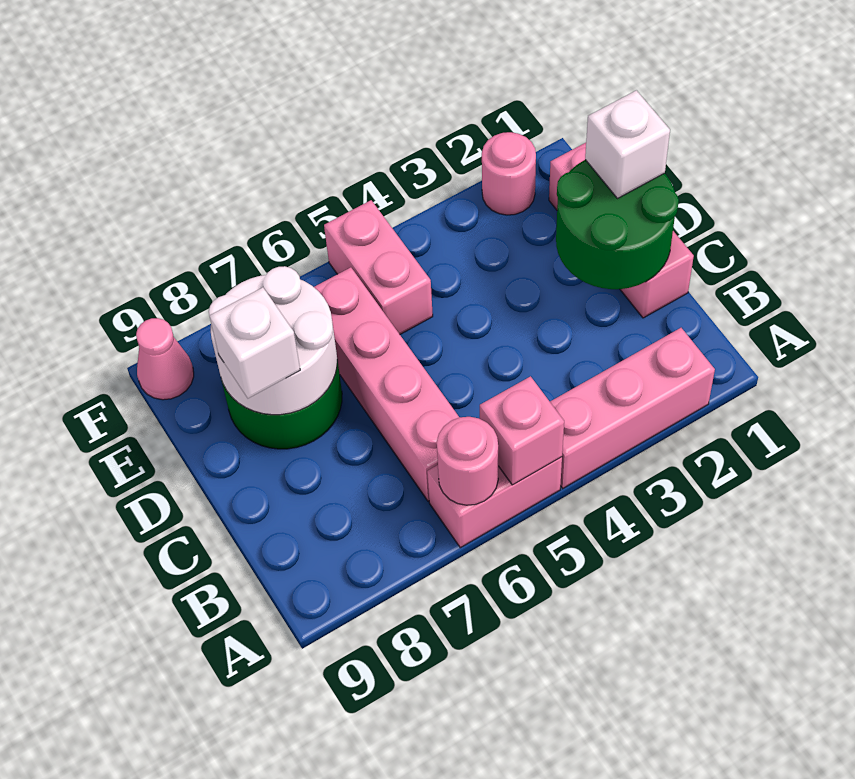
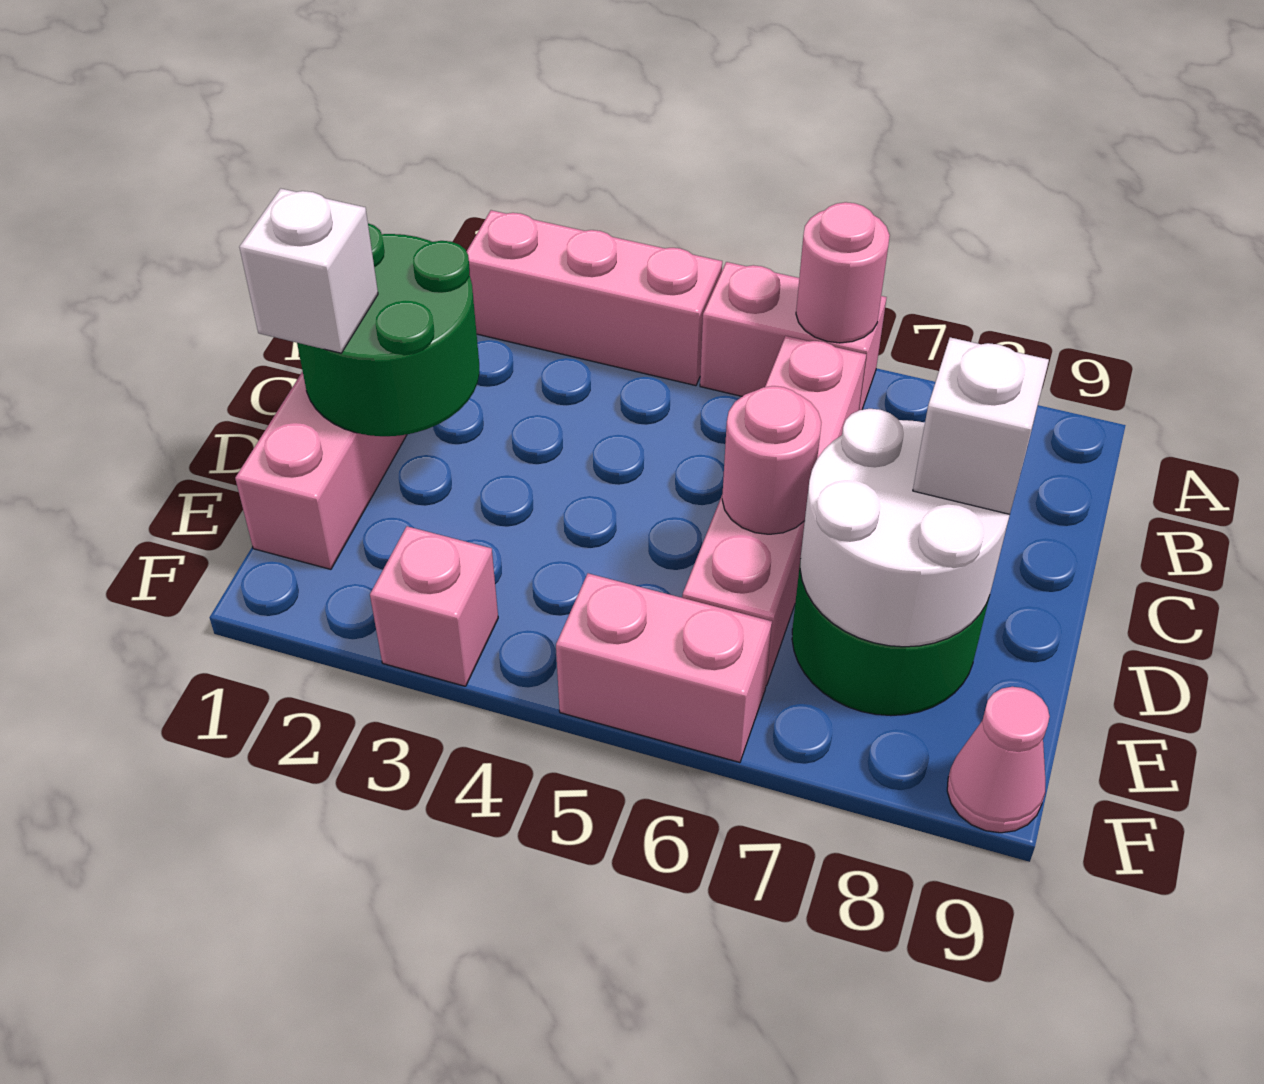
pink brick A5 level 2 -> pink brick F3 level 1
pink brick E5:F5 level 1 -> pink brick F5:F6 level 1
pink round brick F2 level 1 -> pink round brick D6 level 2

